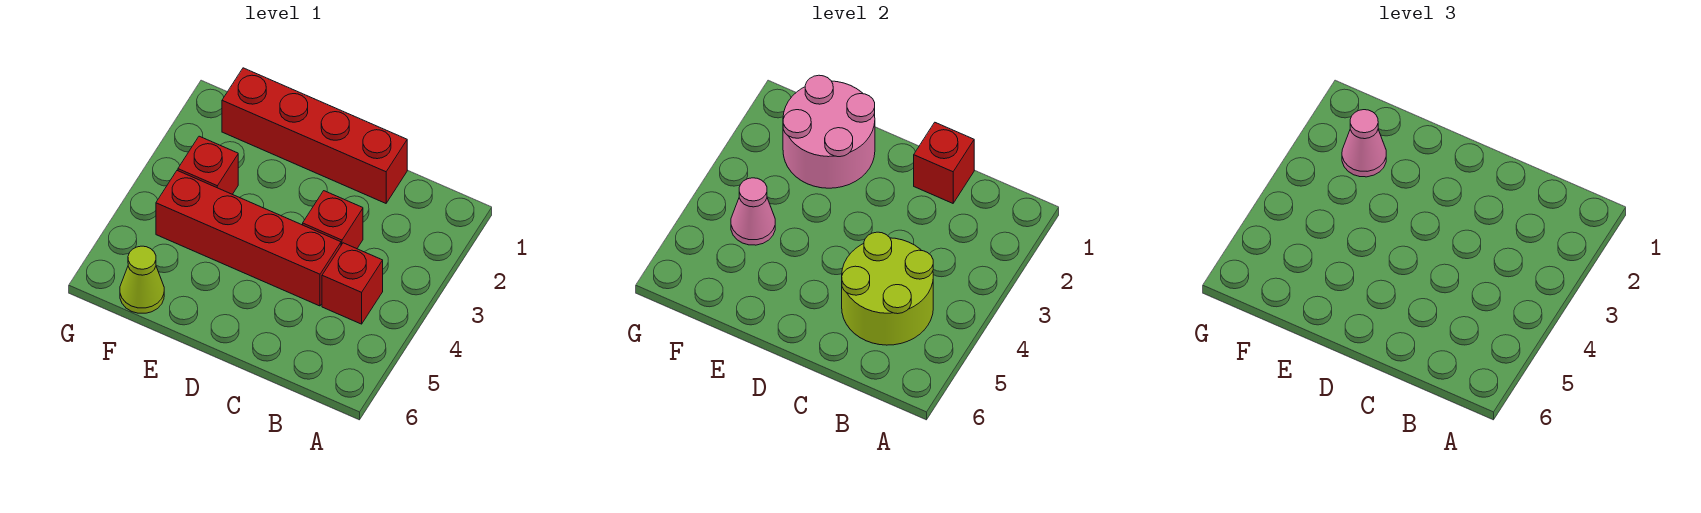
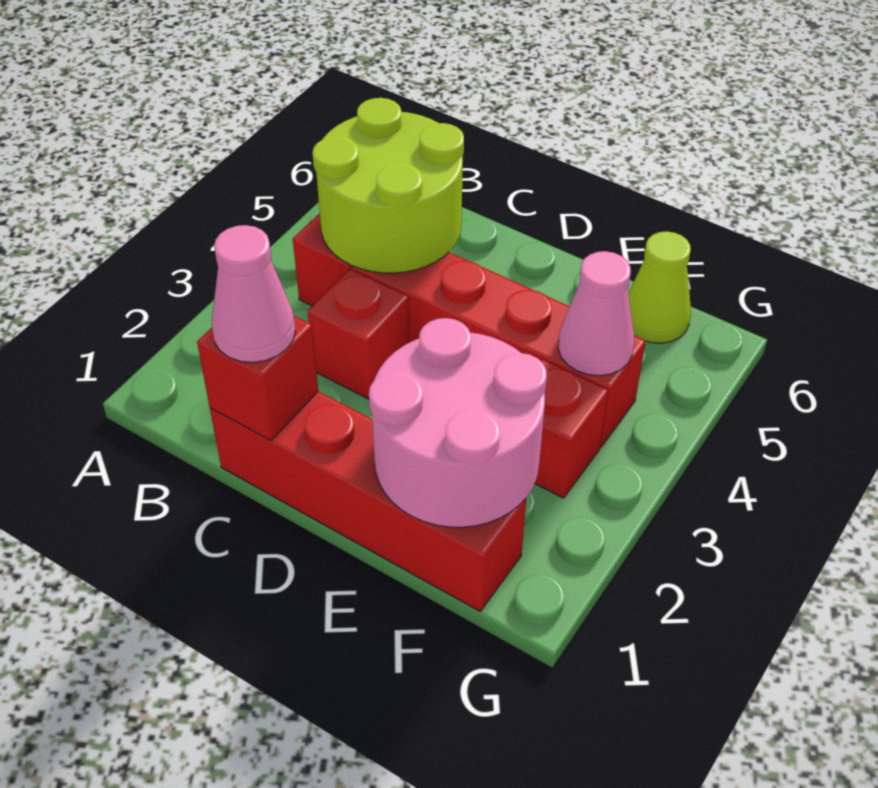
pink cone F2 level 3 -> pink cone C1 level 3

